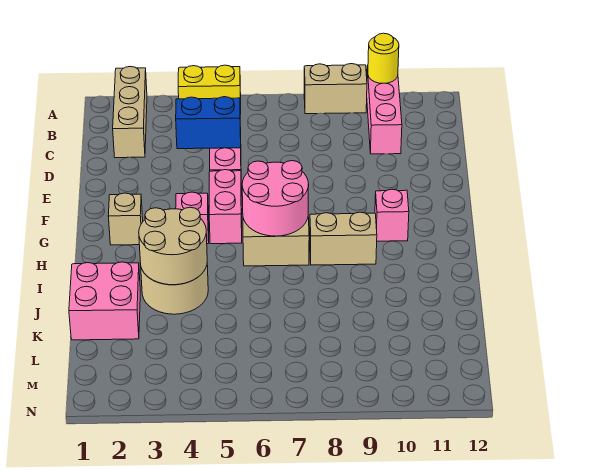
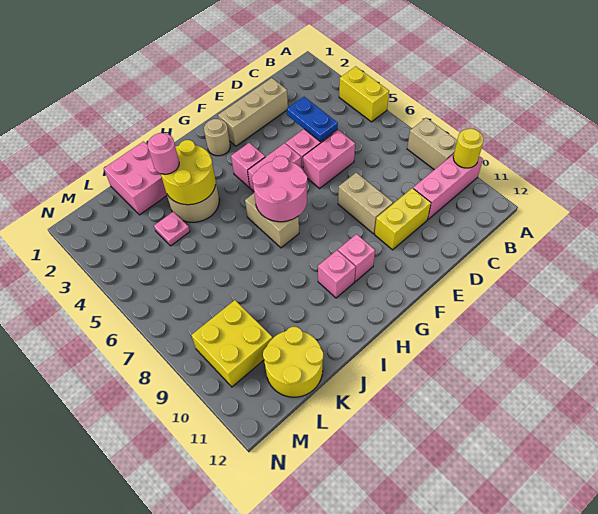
tan brick A2:C2 level 1 -> tan brick D2:F2 level 1
blue brick D4:D5 level 2 -> blue plate D4:D5 level 2
none -> pink brick D6:E6 level 1
none -> yellow brick D10:E10 level 1
tan brick G2 level 1 -> tan round brick G2 level 1
tan brick H8:H9 level 1 -> tan brick E8:E9 level 1
none -> pink brick H10 level 1
tan round brick I3:J4 level 2 -> yellow round brick I3:J4 level 2
none -> pink round brick J3 level 3
none -> pink plate K4 level 1
none -> yellow round brick K11:L12 level 1
none -> yellow brick L9:M10 level 1

